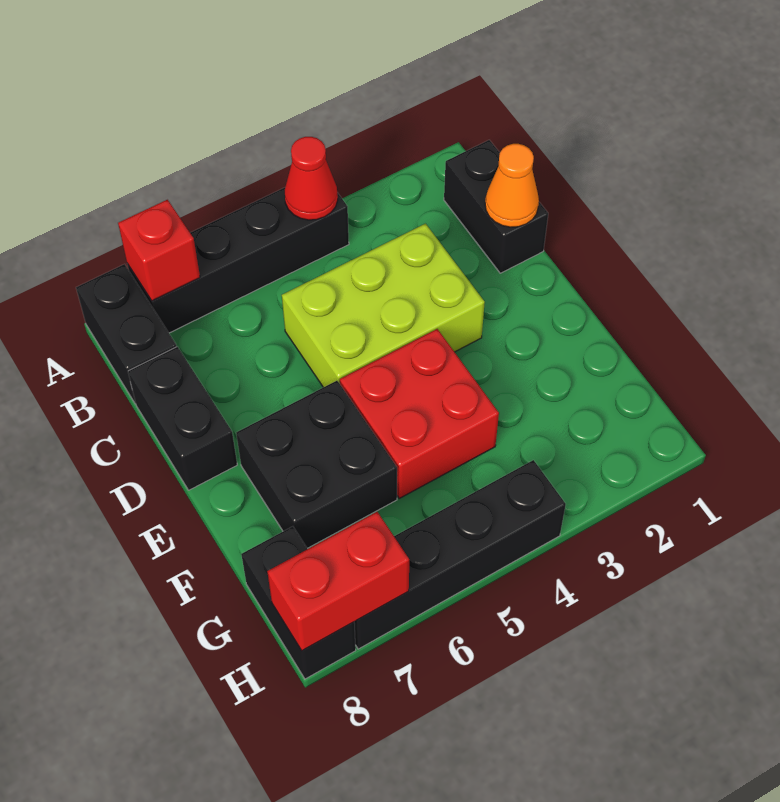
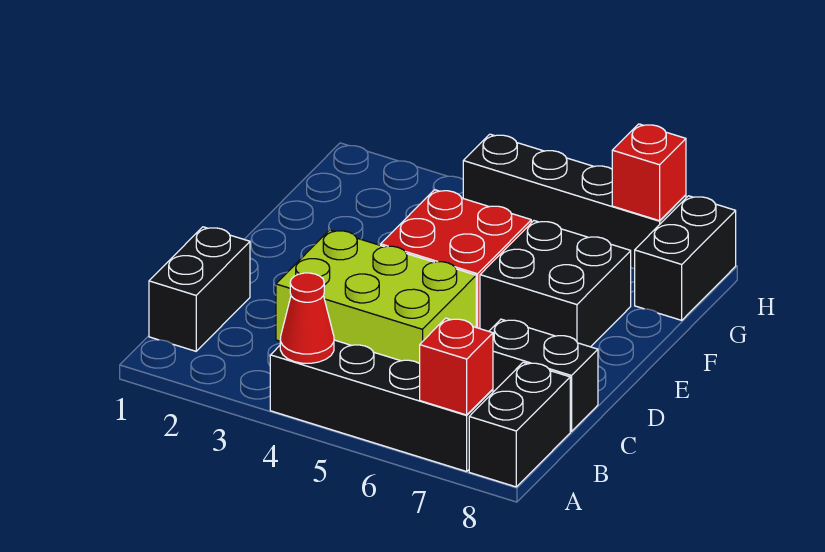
orange cone C1 level 2 -> none
black brick C8:D8 level 1 -> black brick C7:C8 level 1
red brick H7:H8 level 2 -> red brick H7 level 2

